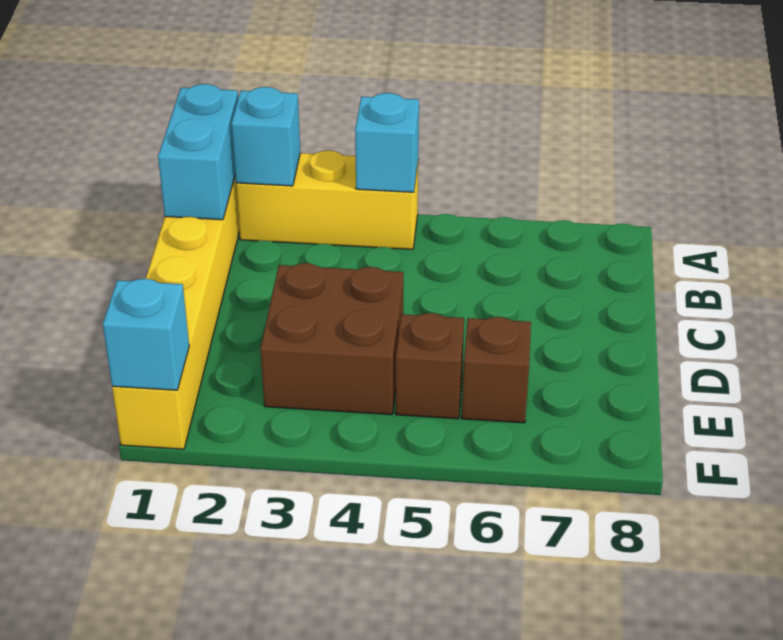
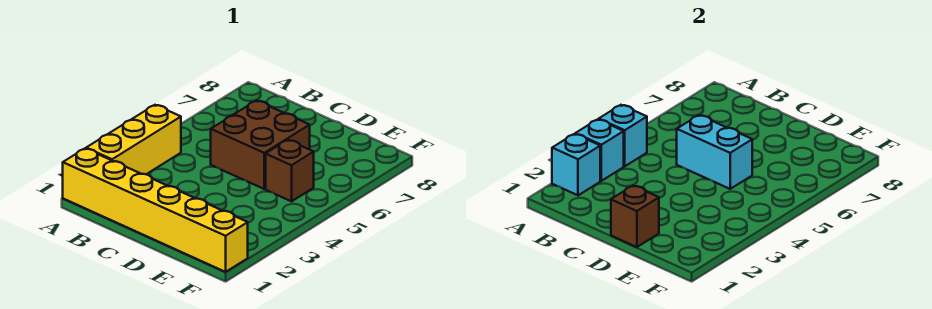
cyan brick A1:B1 level 2 -> cyan brick C5:D5 level 2
brown brick D3:E4 level 1 -> brown brick C5:D6 level 1
brown brick E6 level 1 -> brown brick D1 level 2
cyan brick F1 level 2 -> cyan brick A3 level 2

